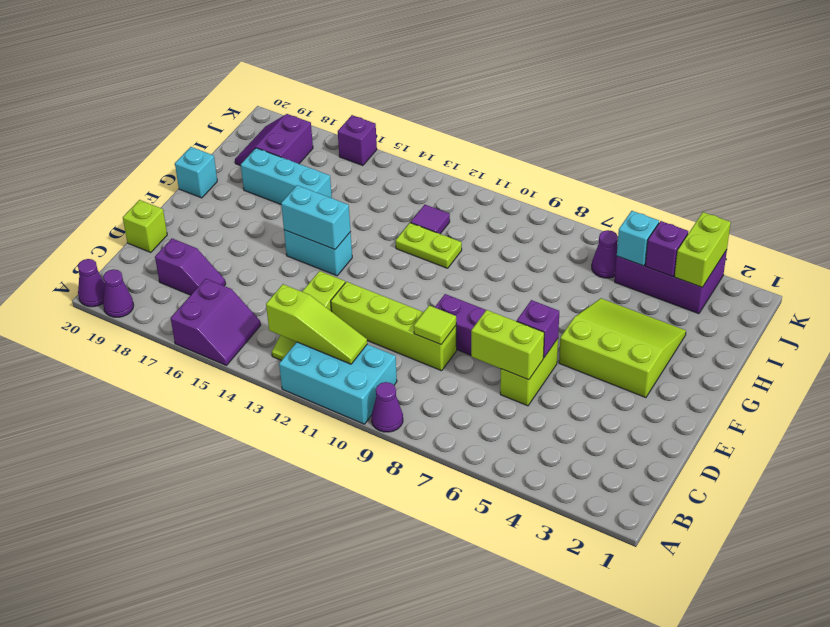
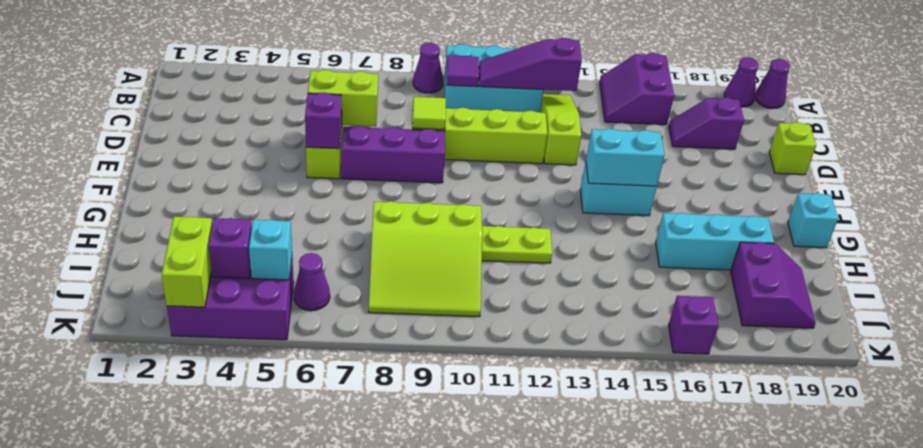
lime slope B11:B13 level 2 top 13 -> purple slope B11:B13 level 2 top 13
lime slope F3:H5 level 1 top F -> lime slope H8:J10 level 1 top H
purple tile I12 level 1 -> purple tile B10 level 2

